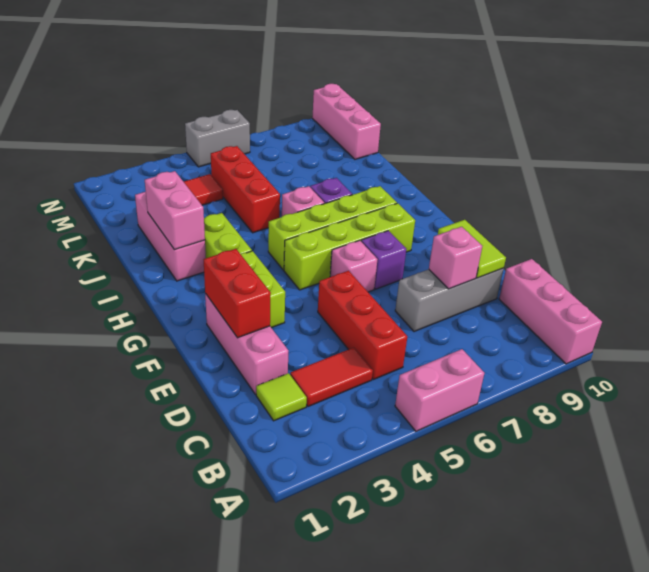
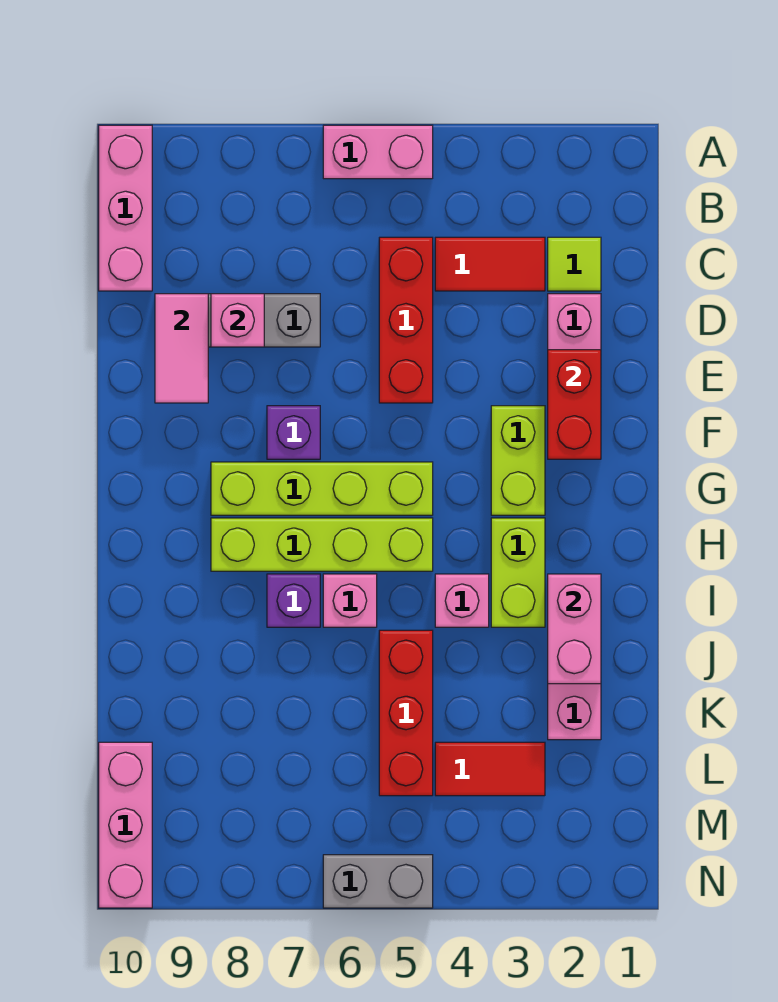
lime tile D9:E9 level 2 -> pink tile D9:E9 level 2
pink brick F6 level 1 -> pink brick I4 level 1

